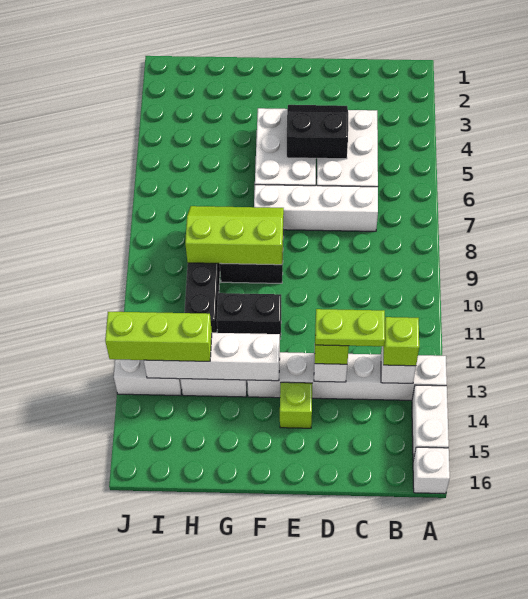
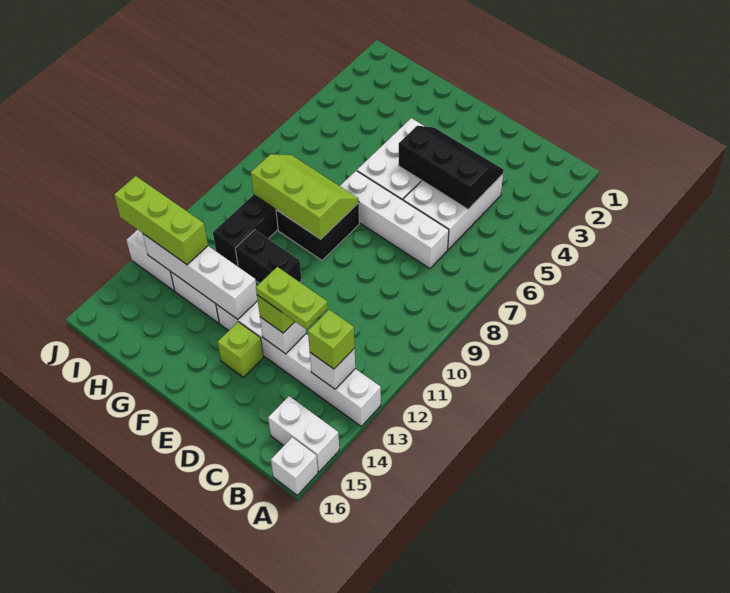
white brick A14:A15 level 1 -> white brick A15:B15 level 1
black slope D4:E5 level 2 top 5 -> black slope C4:E5 level 2 top 5

